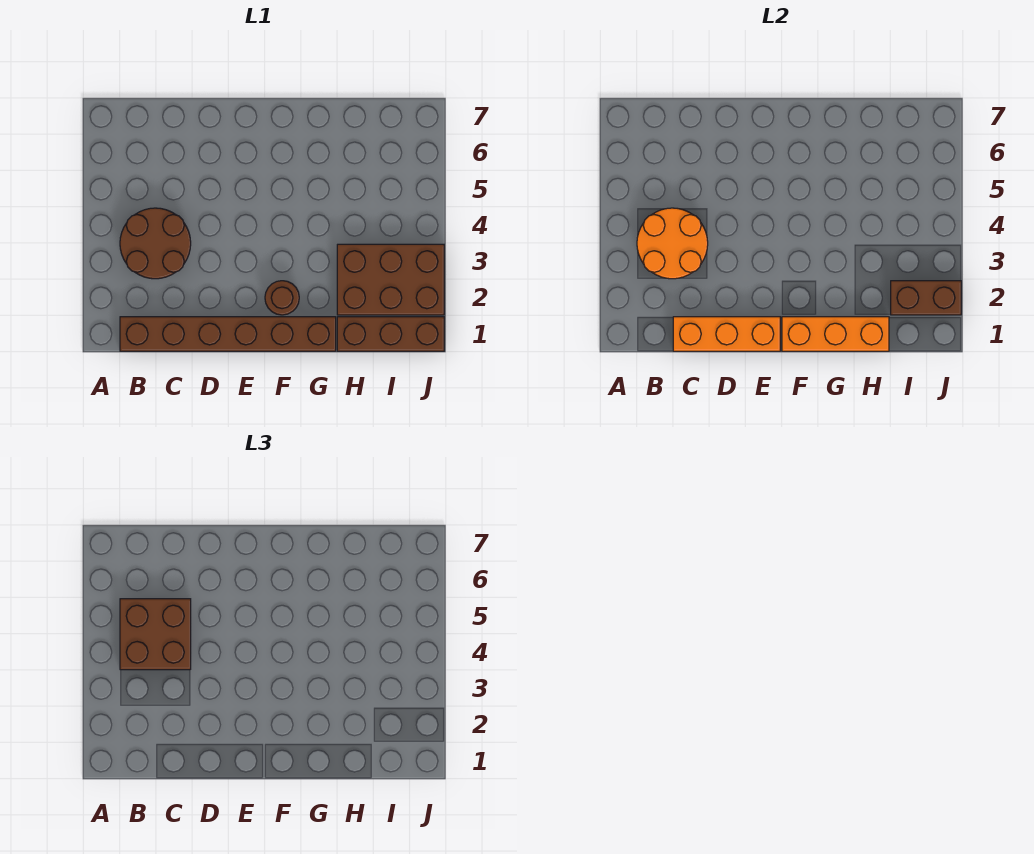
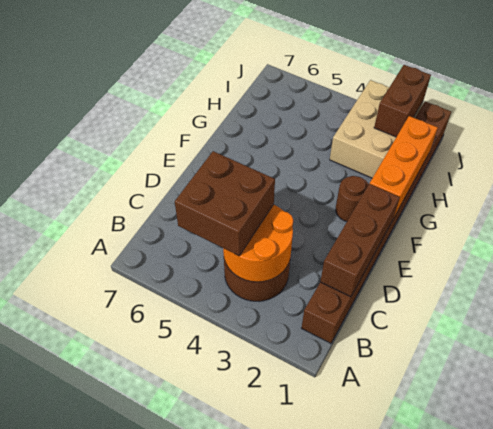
orange brick C1:E1 level 2 -> brown brick C1:E1 level 2
brown brick H2:J3 level 1 -> tan brick H2:J3 level 1

